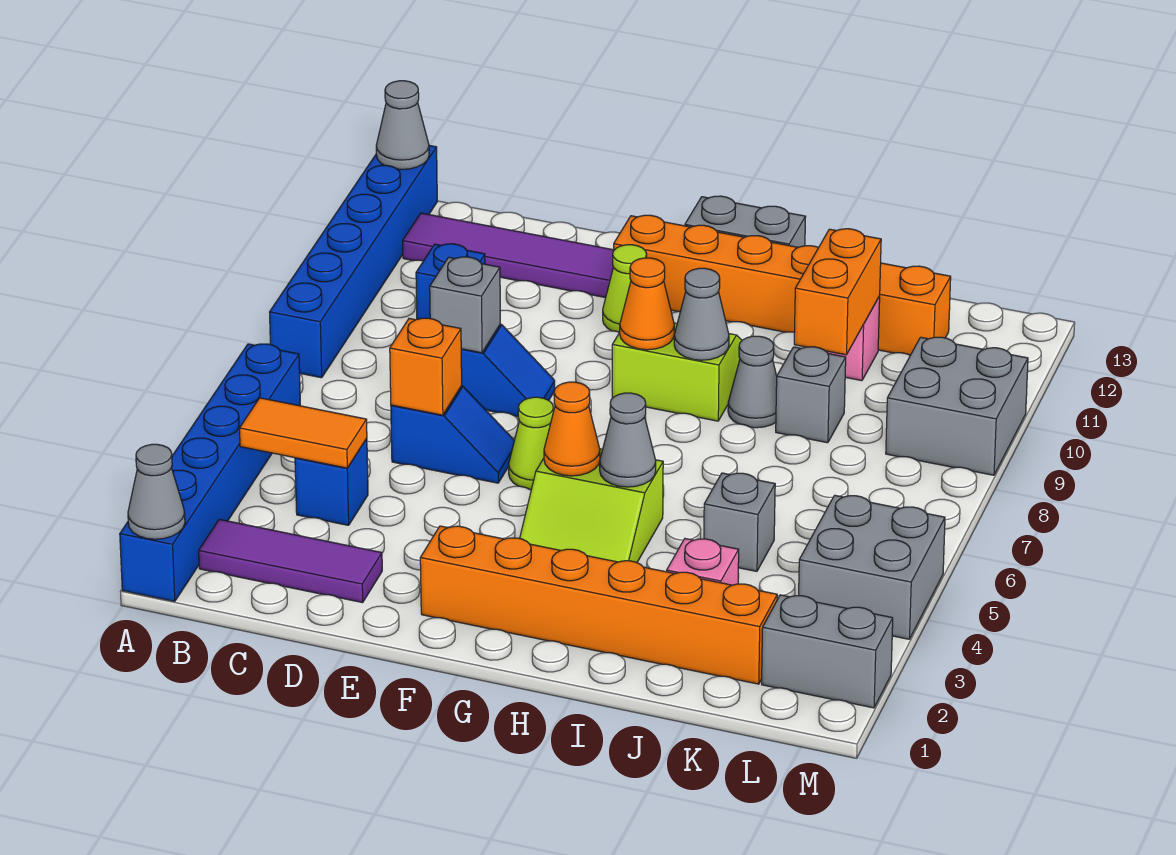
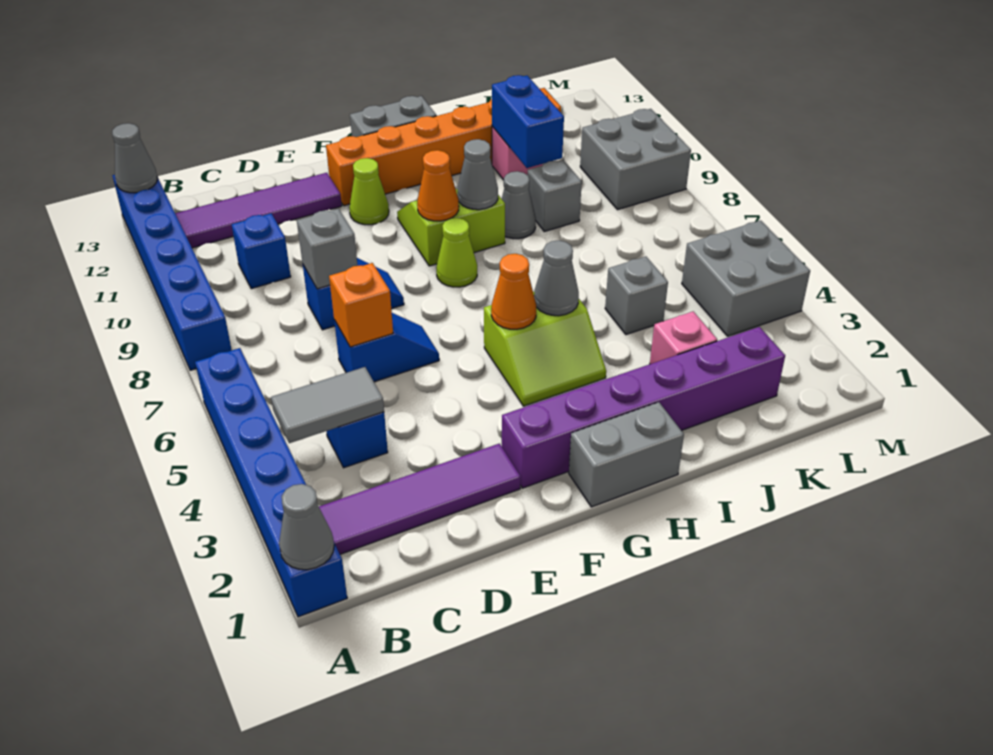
purple tile B2:D2 level 1 -> purple tile B2:E2 level 1
orange tile B4:C4 level 2 -> grey tile B4:C4 level 2
orange brick F2:K2 level 1 -> purple brick F2:K2 level 1
lime cone F6 level 1 -> lime cone G8 level 1
orange brick J10:J11 level 2 -> blue brick J10:J11 level 2
grey brick L2:M2 level 1 -> grey brick G1:H1 level 1

